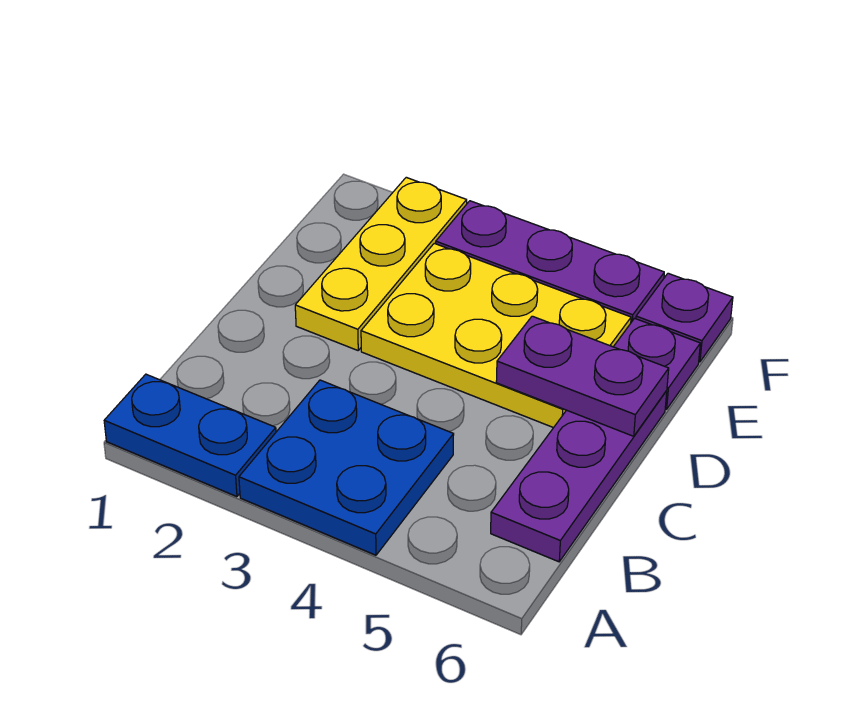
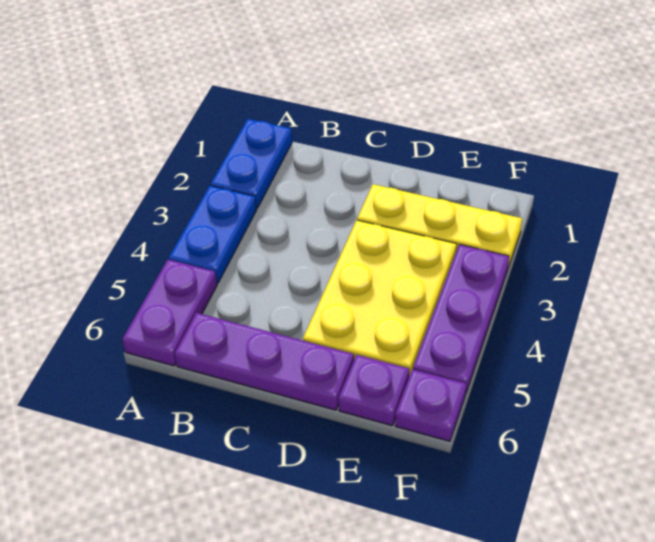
blue plate A3:B4 level 1 -> blue plate A3:A4 level 1
purple plate D5:D6 level 2 -> purple plate A5:A6 level 1

